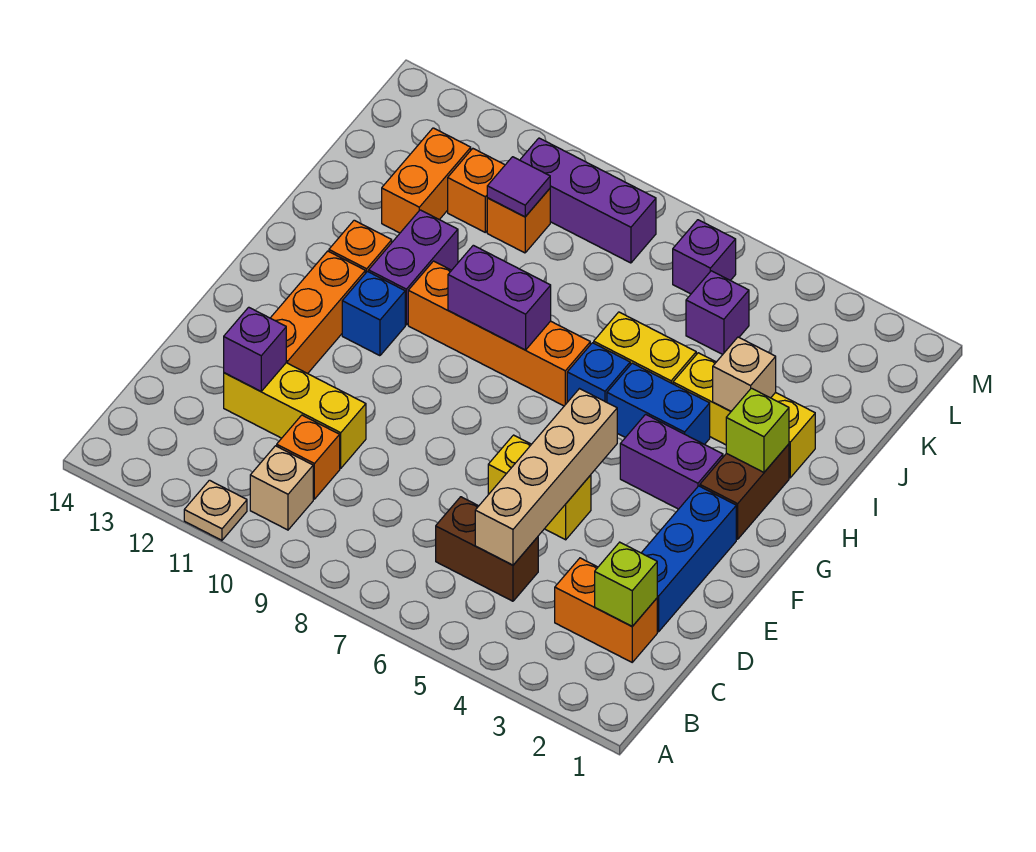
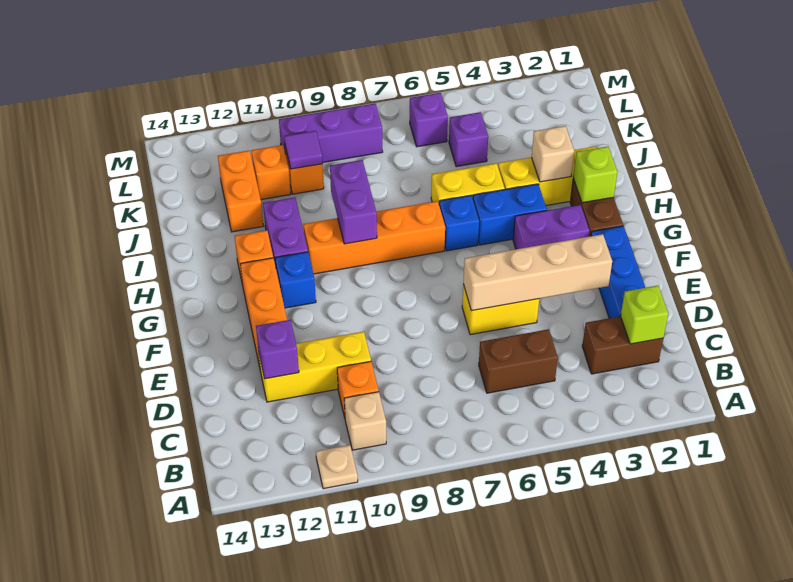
orange brick C2:C3 level 1 -> brown brick C2:C3 level 1
tan brick C5:F5 level 2 -> tan brick E3:E6 level 2
purple brick H8:H9 level 2 -> purple brick H9:I9 level 2

